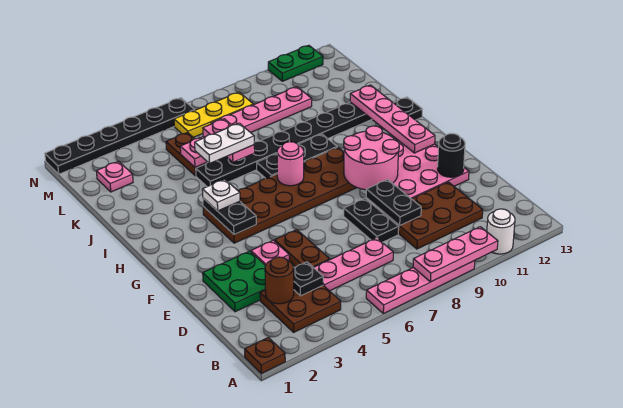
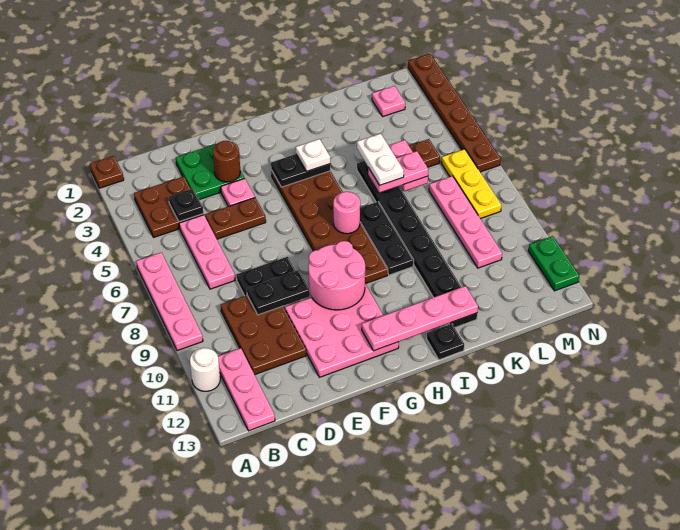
pink plate A8:A10 level 2 -> pink plate B11:B13 level 1
brown round brick C3 level 2 -> brown round brick E3 level 2
black round brick E12 level 2 -> none
black plate N1:N6 level 1 -> brown plate N1:N6 level 1

